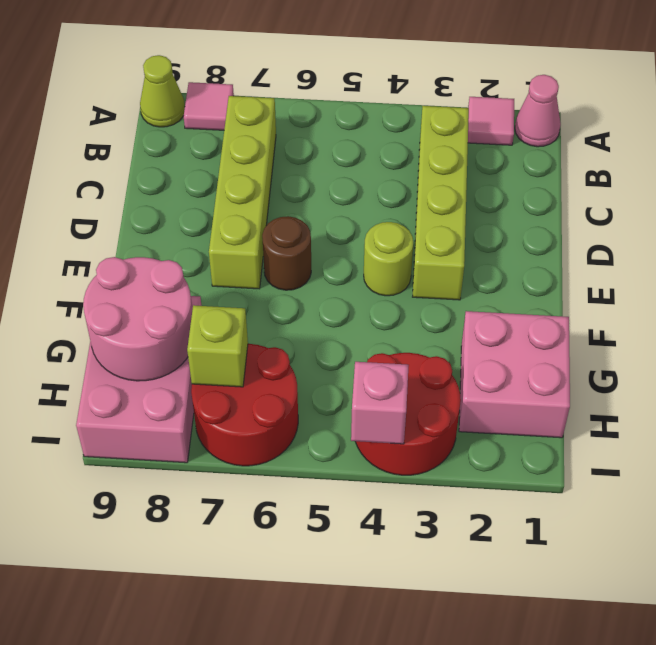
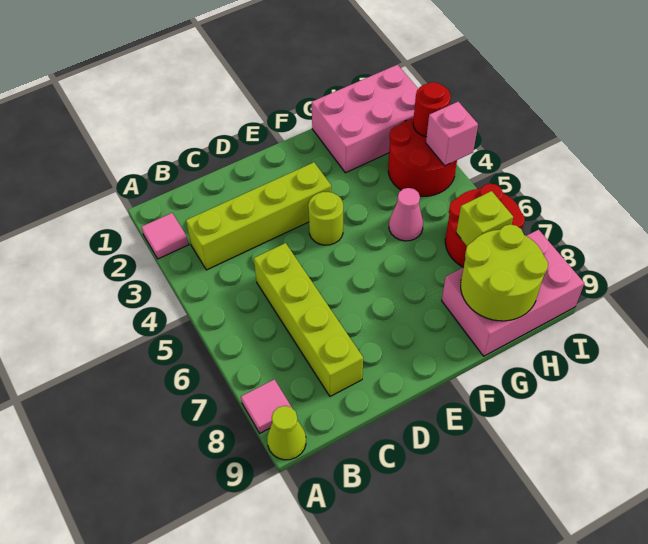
pink cone A1 level 1 -> pink cone G5 level 1
lime brick B7:E7 level 1 -> lime brick C5:C8 level 1
brown round brick E6 level 1 -> none
pink brick G1:H2 level 1 -> pink brick G1:I2 level 1
pink round brick G8:H9 level 2 -> lime round brick G8:H9 level 2
none -> red round brick I3 level 2

